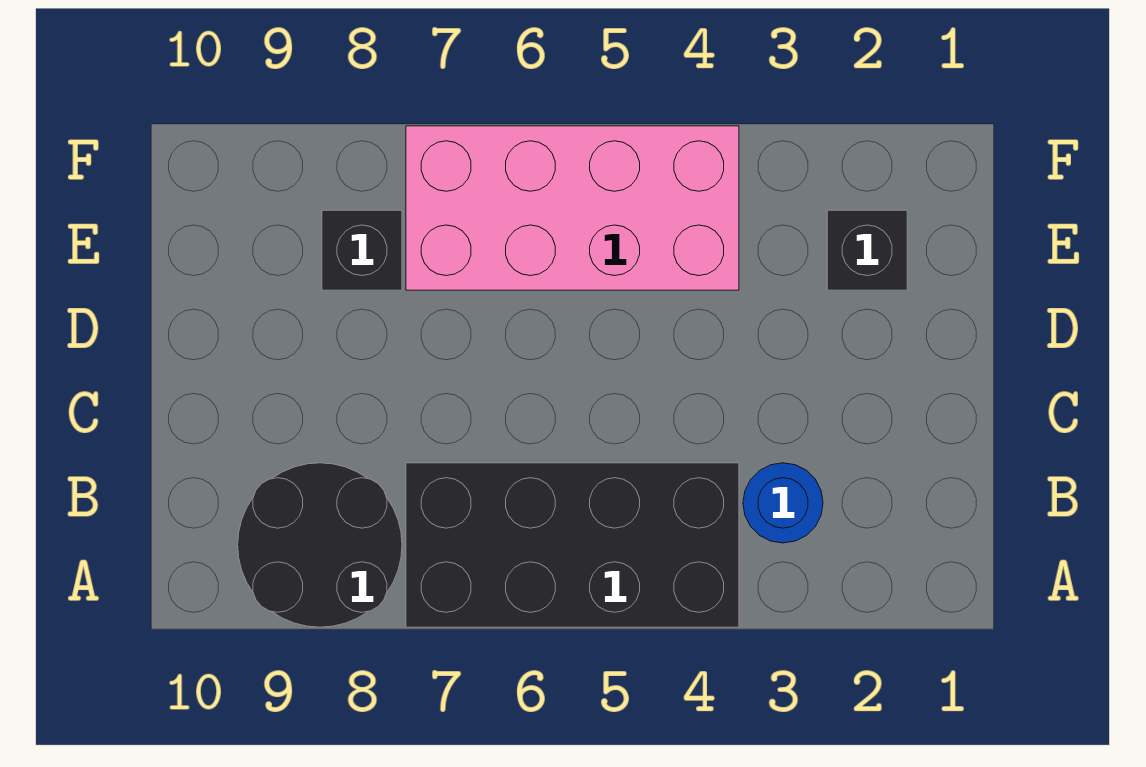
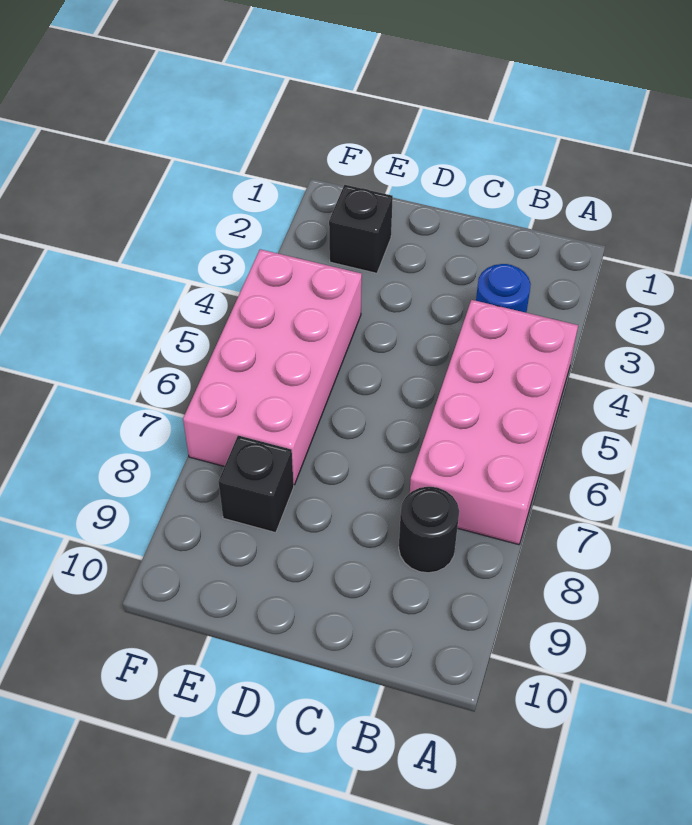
black brick A4:B7 level 1 -> pink brick A4:B7 level 1
black round brick A8:B9 level 1 -> black round brick B8 level 1

